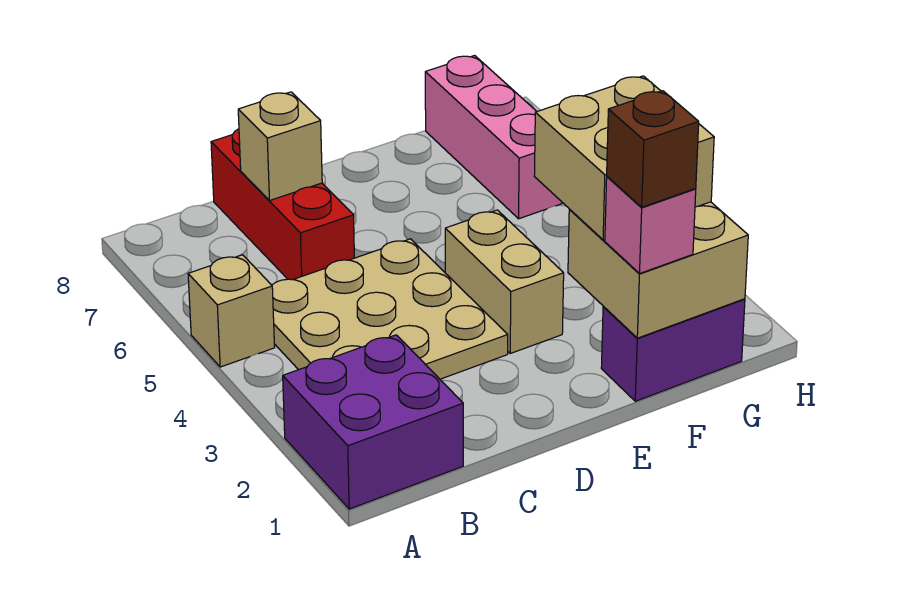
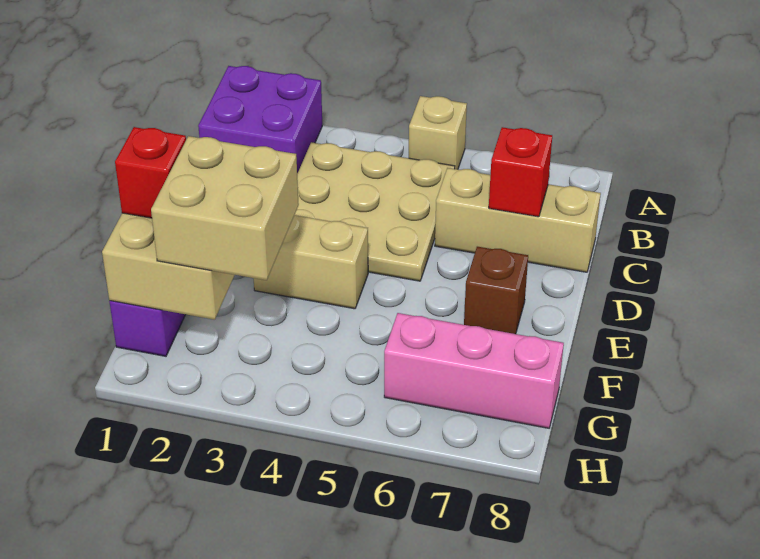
red brick C6:C8 level 1 -> tan brick C6:C8 level 1
tan brick C7 level 2 -> red brick C7 level 2
pink brick F1 level 3 -> red brick F1 level 3
brown brick F1 level 4 -> brown brick E7 level 1

